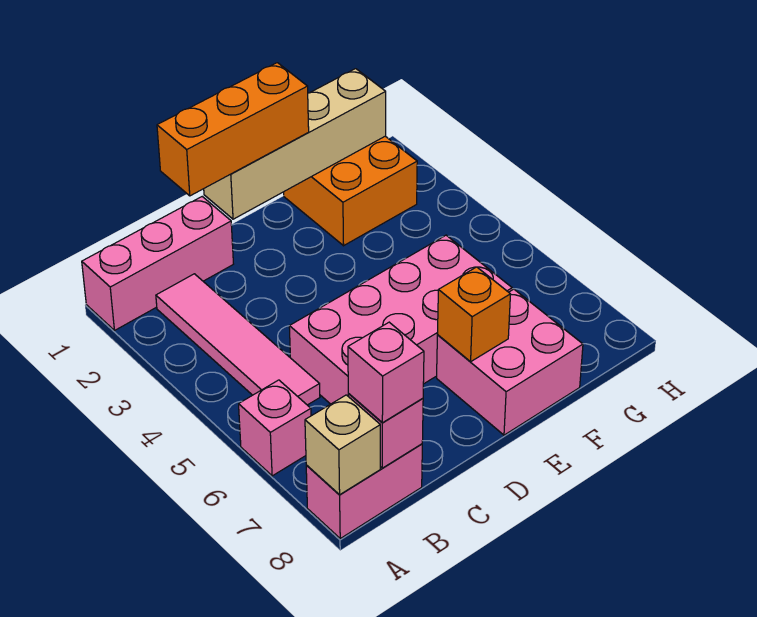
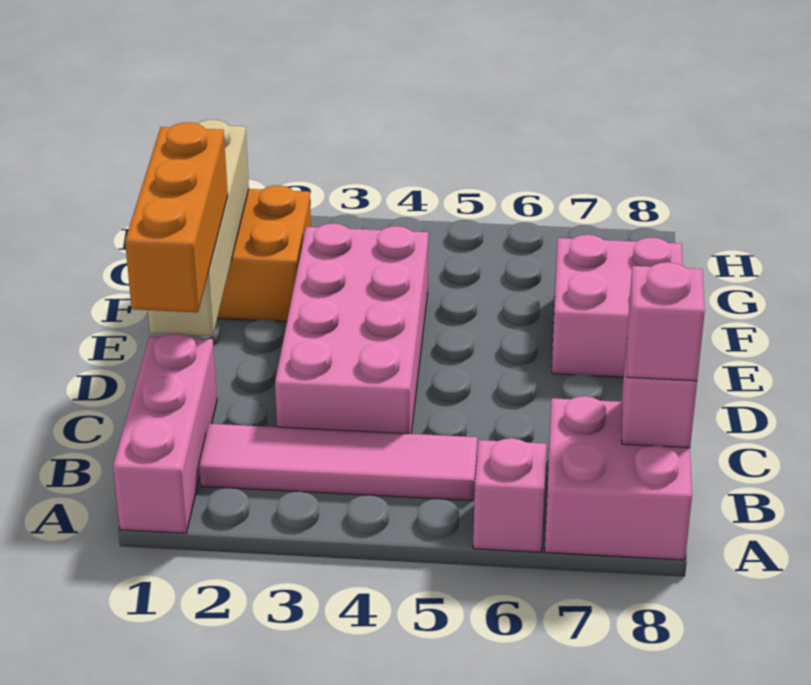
pink brick A8:B8 level 1 -> pink brick A7:B8 level 1
tan brick A8 level 2 -> none
pink brick C5:F6 level 1 -> pink brick C3:F4 level 1
orange brick E7 level 2 -> none

